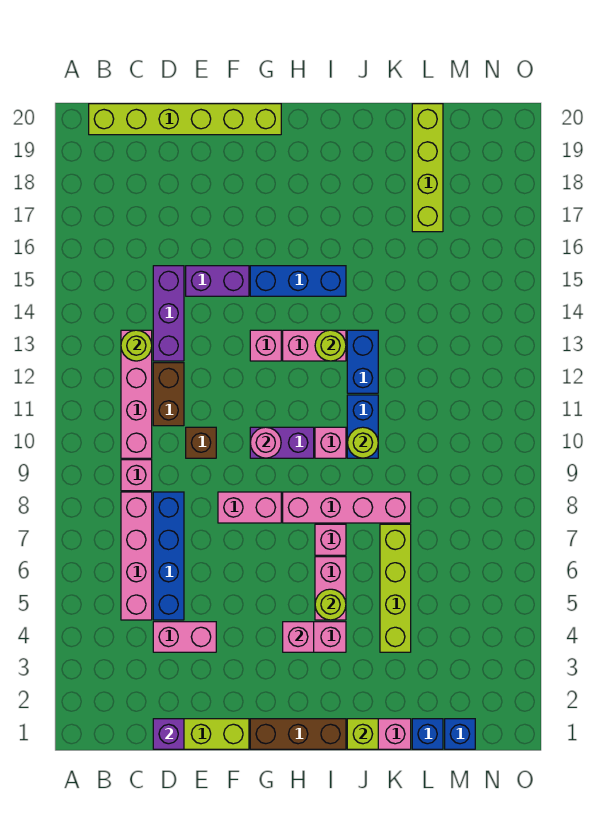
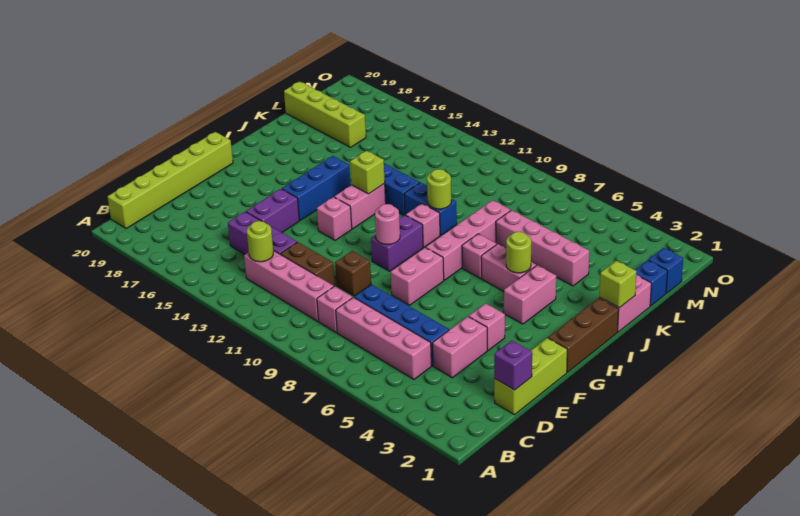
pink brick H4 level 2 -> pink brick F4 level 1
lime round brick I13 level 2 -> lime brick I13 level 2
lime brick K4:K7 level 1 -> pink brick K4:K7 level 1

